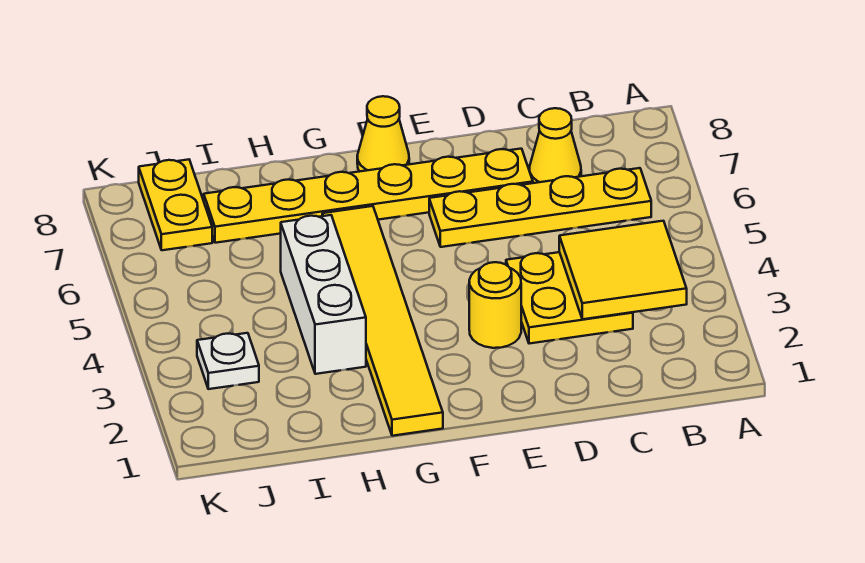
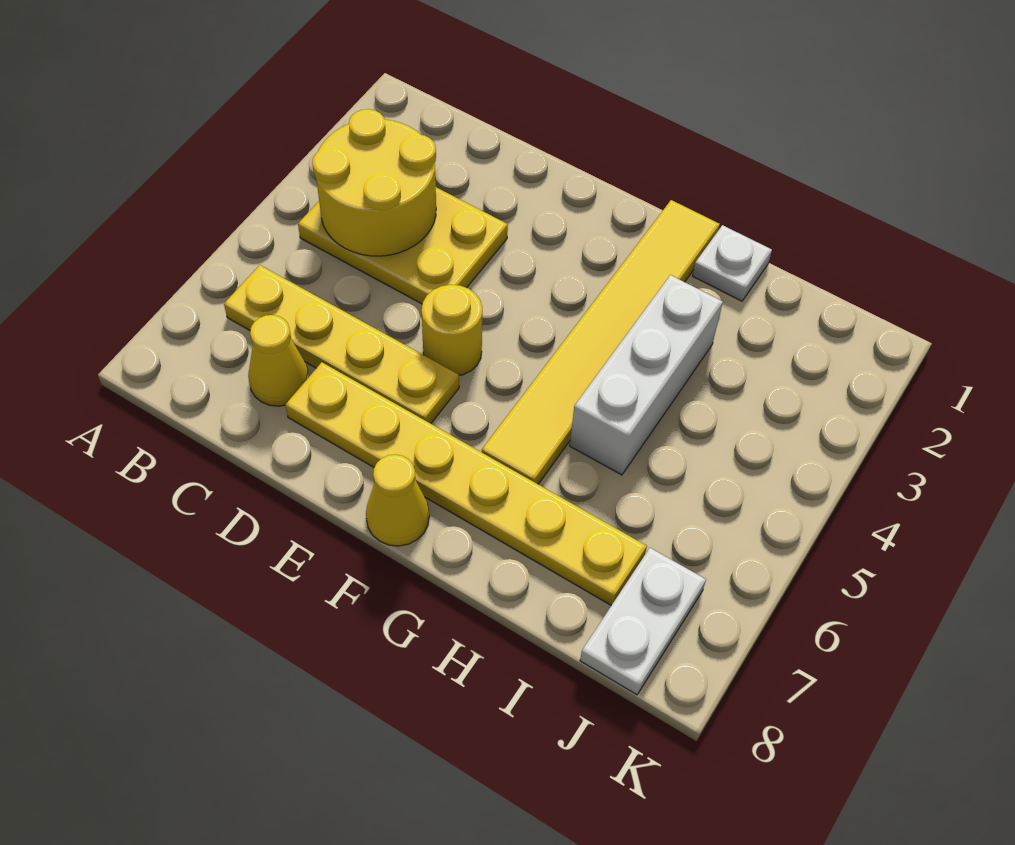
yellow tile B3:C4 level 2 -> yellow round brick B3:C4 level 2
yellow plate C3:D4 level 1 -> yellow plate B3:D4 level 1
yellow round brick E3 level 1 -> yellow round brick E5 level 1
white plate J3 level 1 -> white plate H1 level 1
yellow plate J7:J8 level 1 -> white plate J7:J8 level 1

